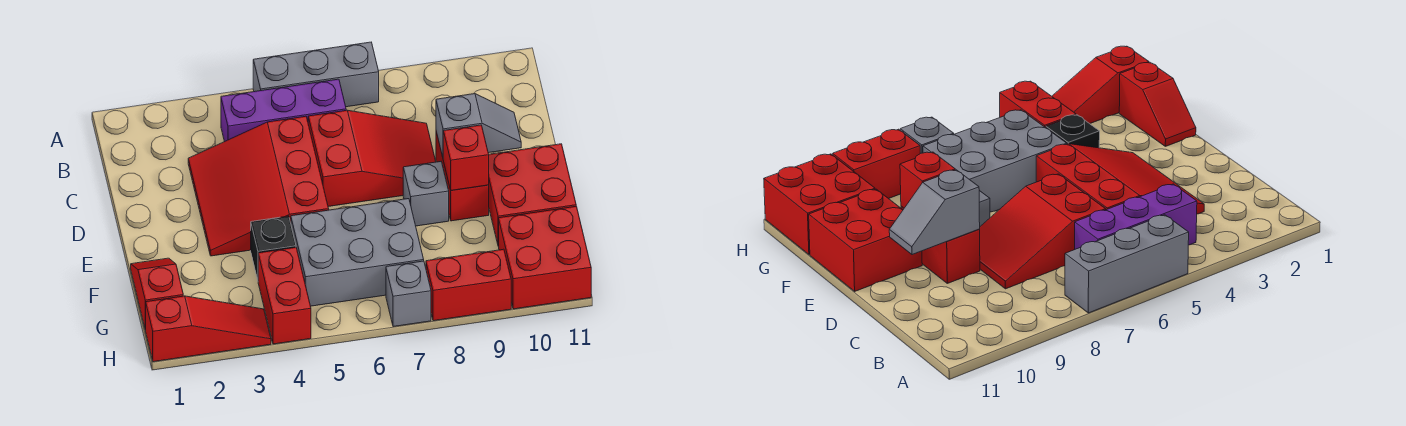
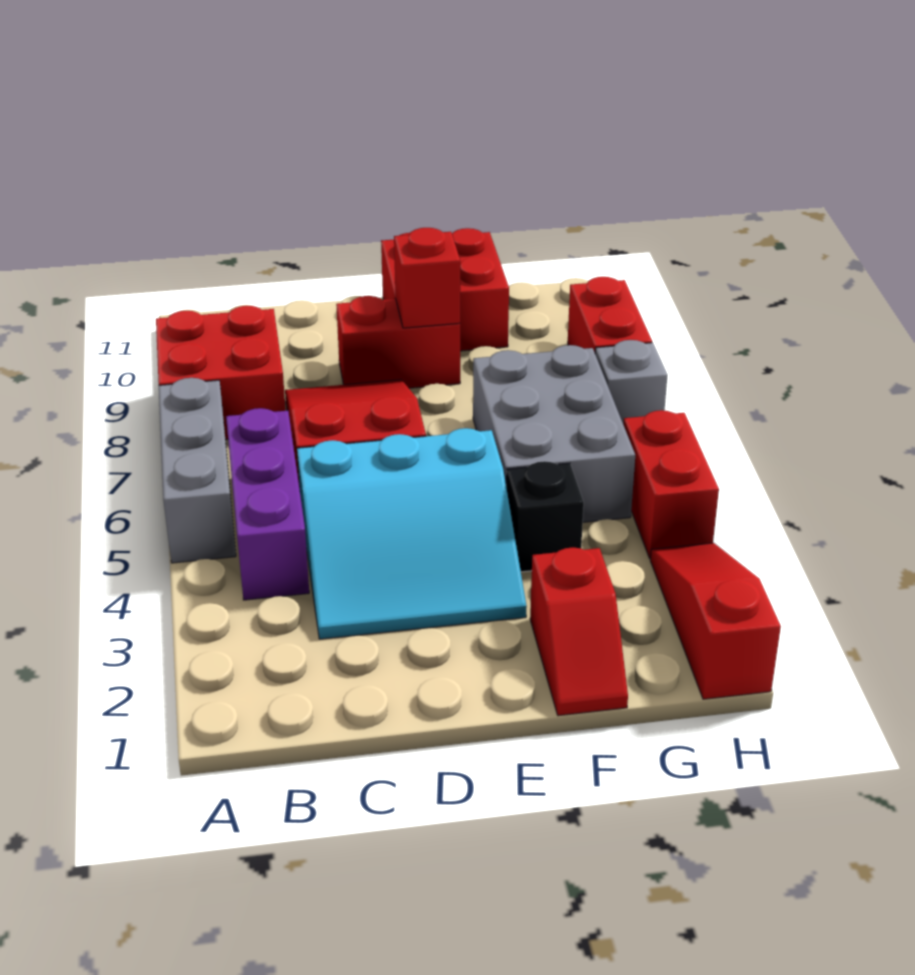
red slope C3:E5 level 1 top 5 -> cyan slope C3:E5 level 1 top 5
grey slope D9:D10 level 2 top 9 -> none
grey brick E8 level 1 -> none
red slope F1:G1 level 1 top G -> red slope F1:F2 level 1 top 2
red brick G4:H4 level 1 -> red brick H4:H5 level 1
red brick G10:H11 level 1 -> red brick A8:B9 level 1

